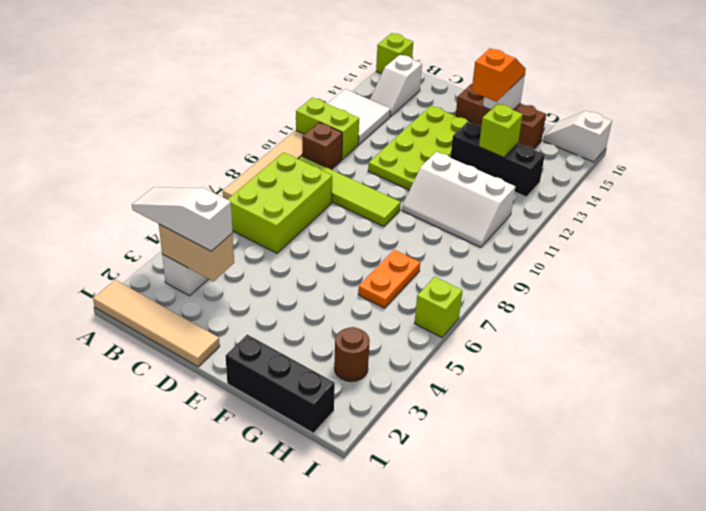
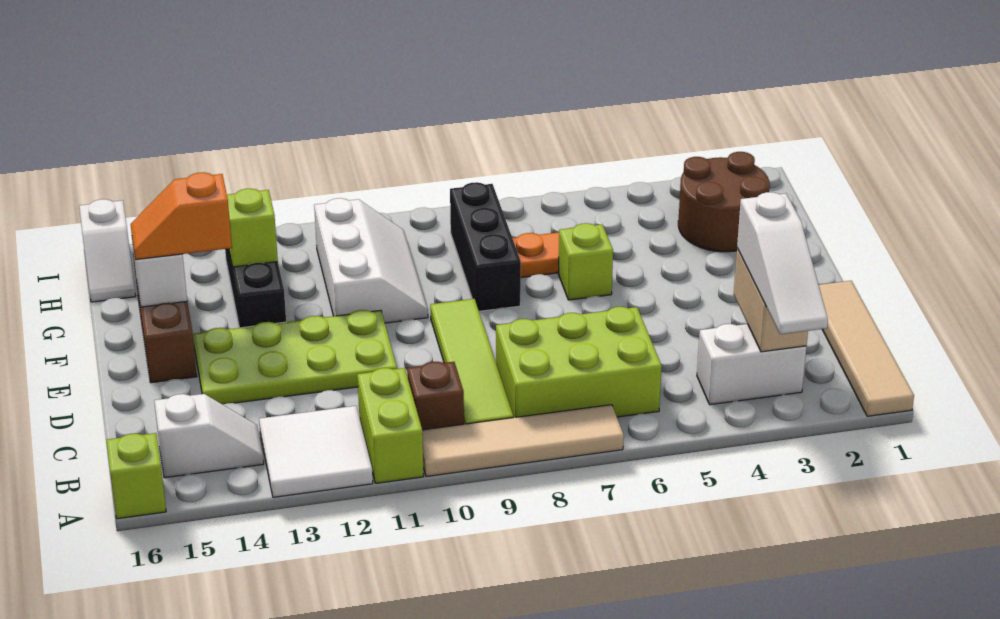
black brick F1:H1 level 1 -> black brick F8:H8 level 1
brown round brick H3 level 1 -> brown round brick G2:H3 level 1
lime brick I6 level 1 -> lime brick F6 level 1

